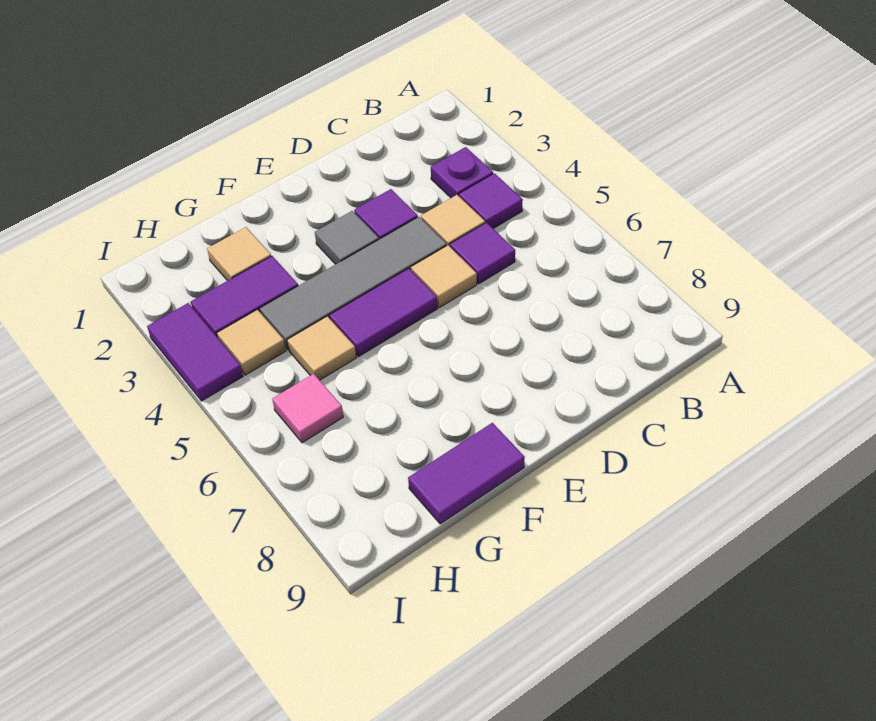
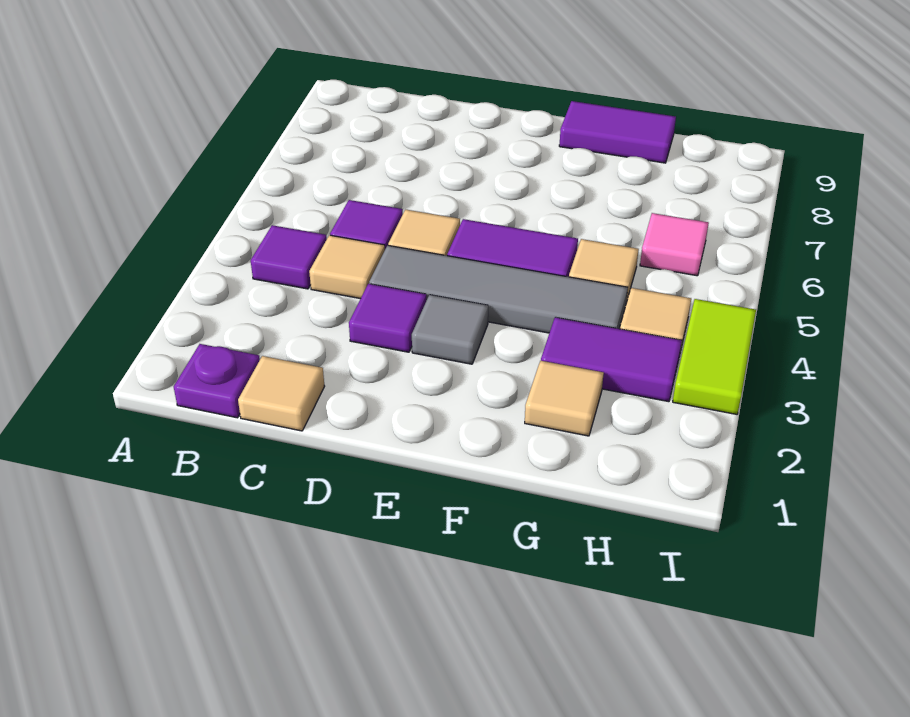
purple plate B3 level 1 -> purple plate B1 level 1
none -> tan tile C1 level 1
purple tile I3:I4 level 1 -> lime tile I3:I4 level 1

